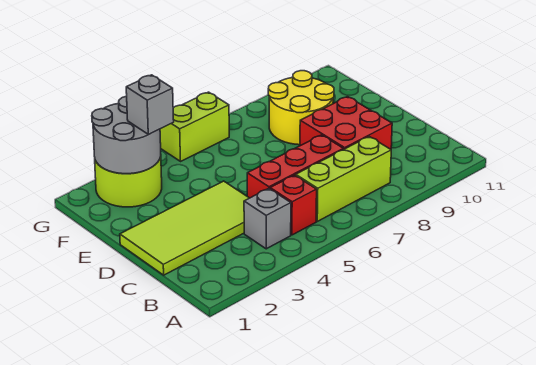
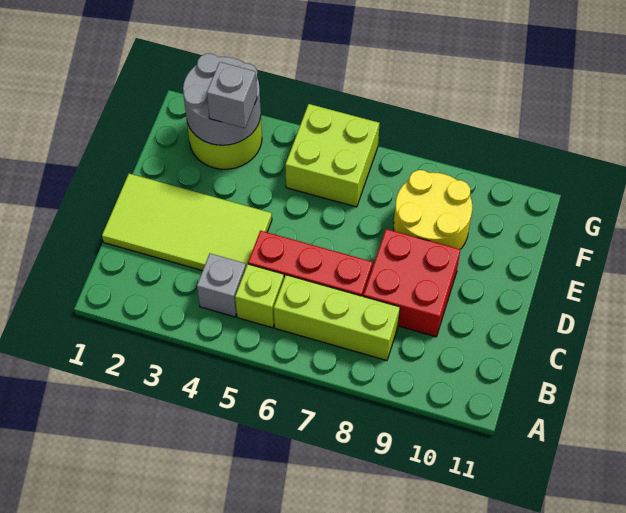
red brick B5 level 1 -> lime brick B5 level 1
lime brick G5:G6 level 1 -> lime brick F5:G6 level 1

